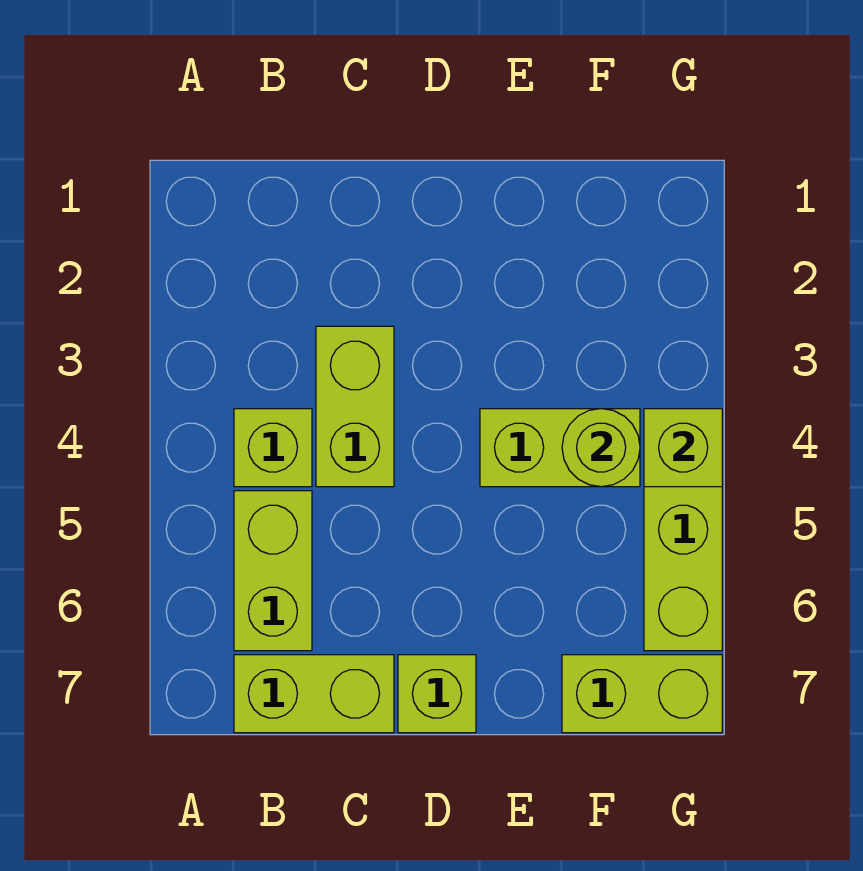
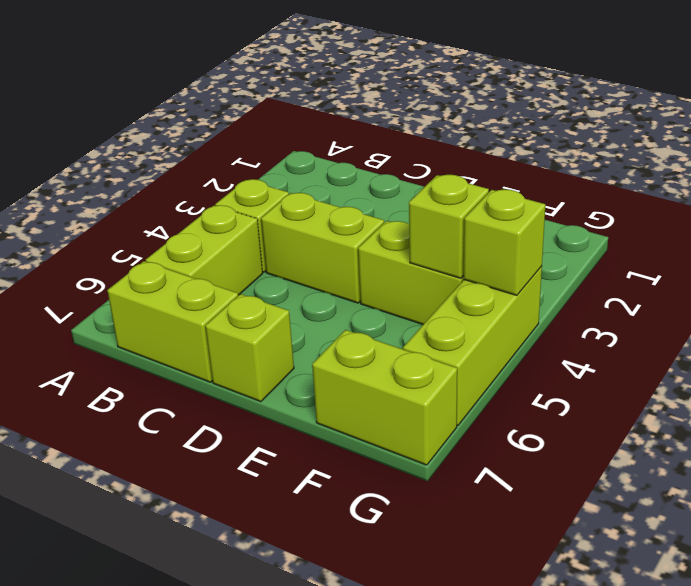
lime brick C3:C4 level 1 -> lime brick C4:D4 level 1
lime round brick F4 level 2 -> lime brick F4 level 2

